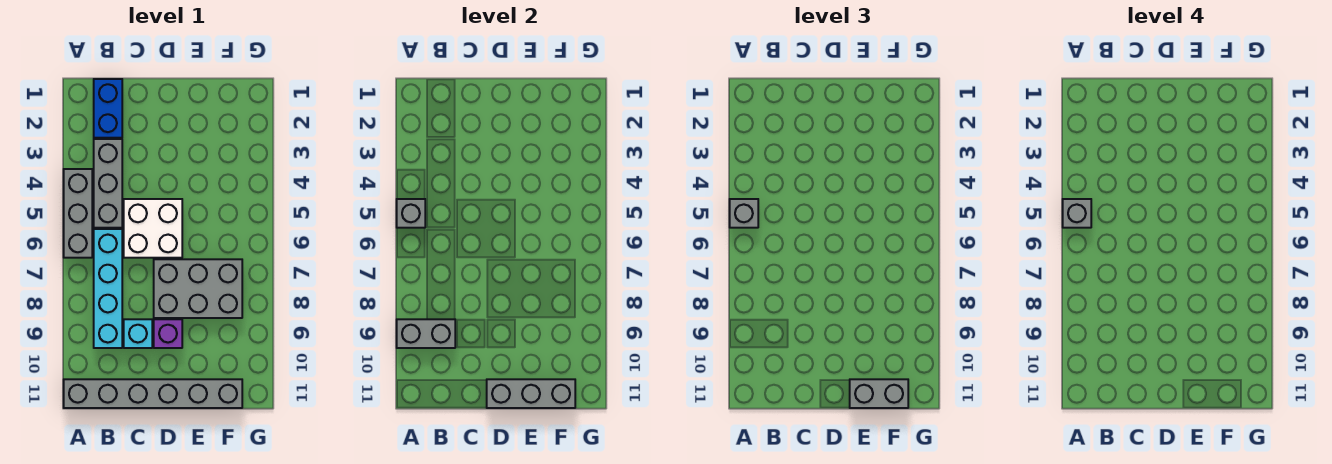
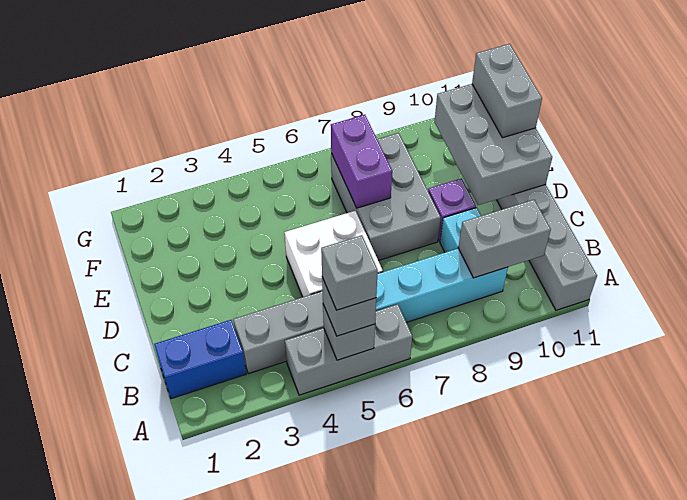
grey brick A9:B9 level 2 -> grey brick B9:B10 level 2
grey brick D11:F11 level 2 -> grey brick D10:F11 level 2
none -> purple brick E7:F7 level 2

